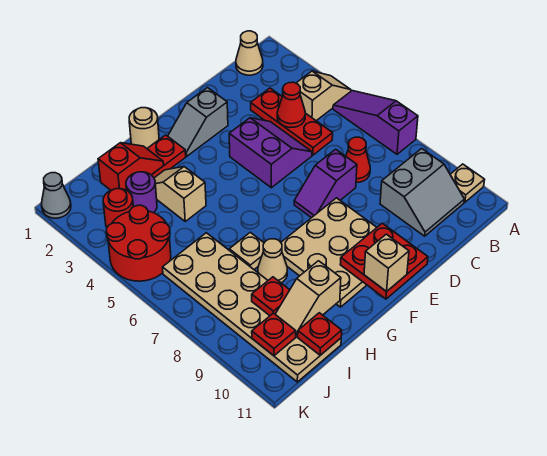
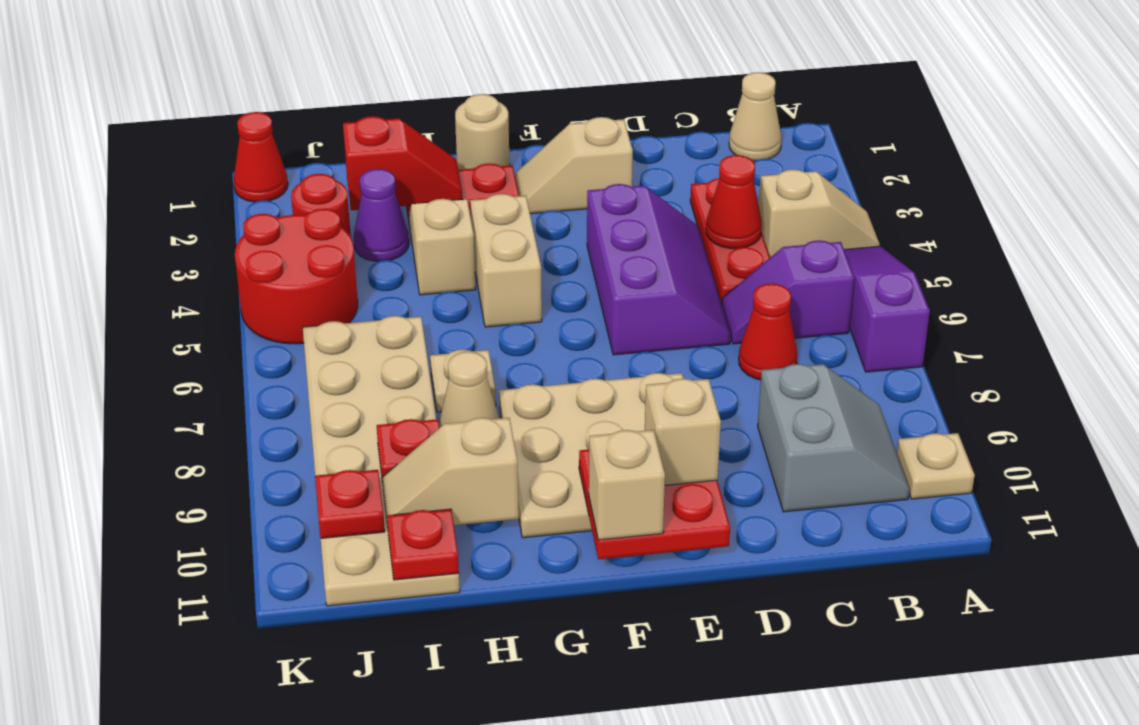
grey slope B9:C10 level 1 top 9 -> grey slope B9:C10 level 1 top C
purple slope D4:E5 level 1 top E -> purple slope D4:E6 level 1 top E
purple slope D7:E7 level 1 top D -> purple slope B6:C6 level 1 top B
grey slope E2:F2 level 1 top E -> tan slope E2:F2 level 1 top E
none -> tan brick E10 level 3
none -> tan brick G4:G5 level 1
purple round brick I3 level 1 -> purple cone I3 level 1
grey cone K1 level 1 -> red cone K1 level 1

